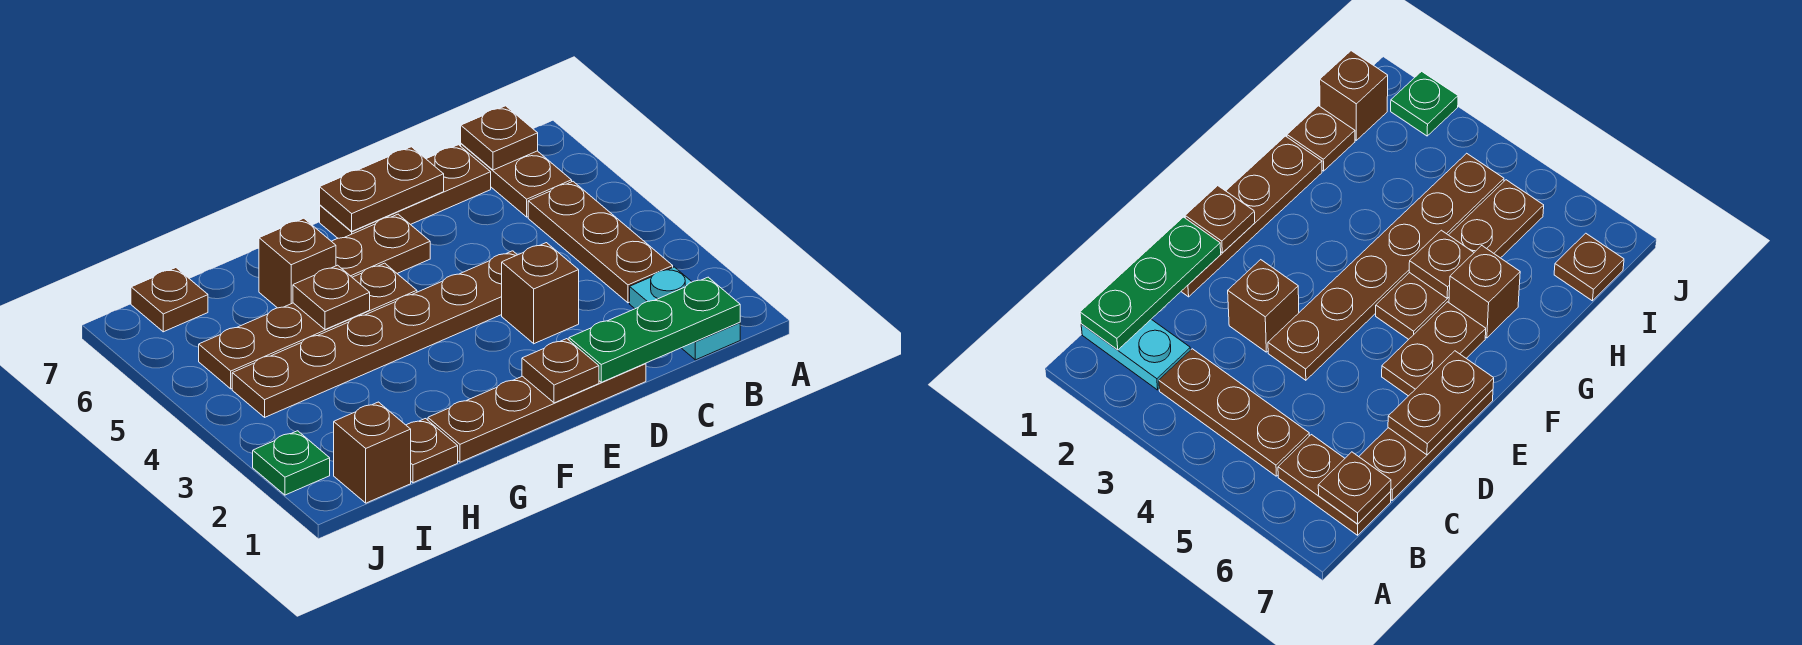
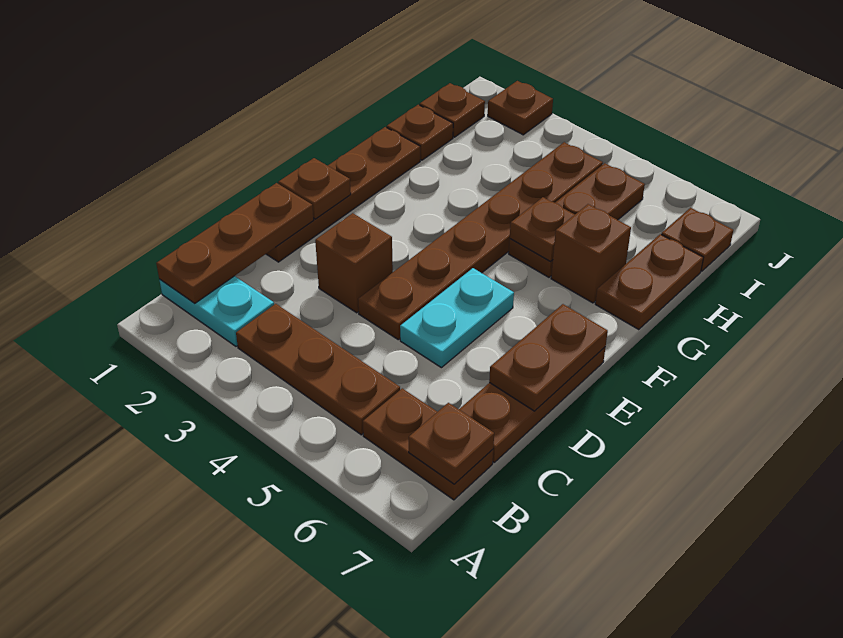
green plate B1:D1 level 2 -> brown plate B1:D1 level 2
none -> cyan plate D5:E5 level 1
brown plate E6:F6 level 1 -> brown plate G7:H7 level 1
brown plate F5:I5 level 1 -> brown plate G5:I5 level 1
brown brick I1 level 1 -> brown plate I1 level 1
green plate J2 level 1 -> brown plate J2 level 1

